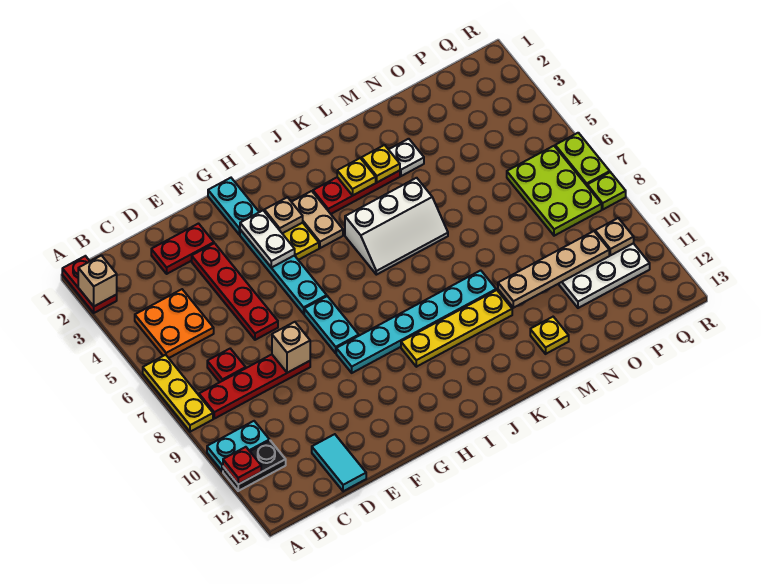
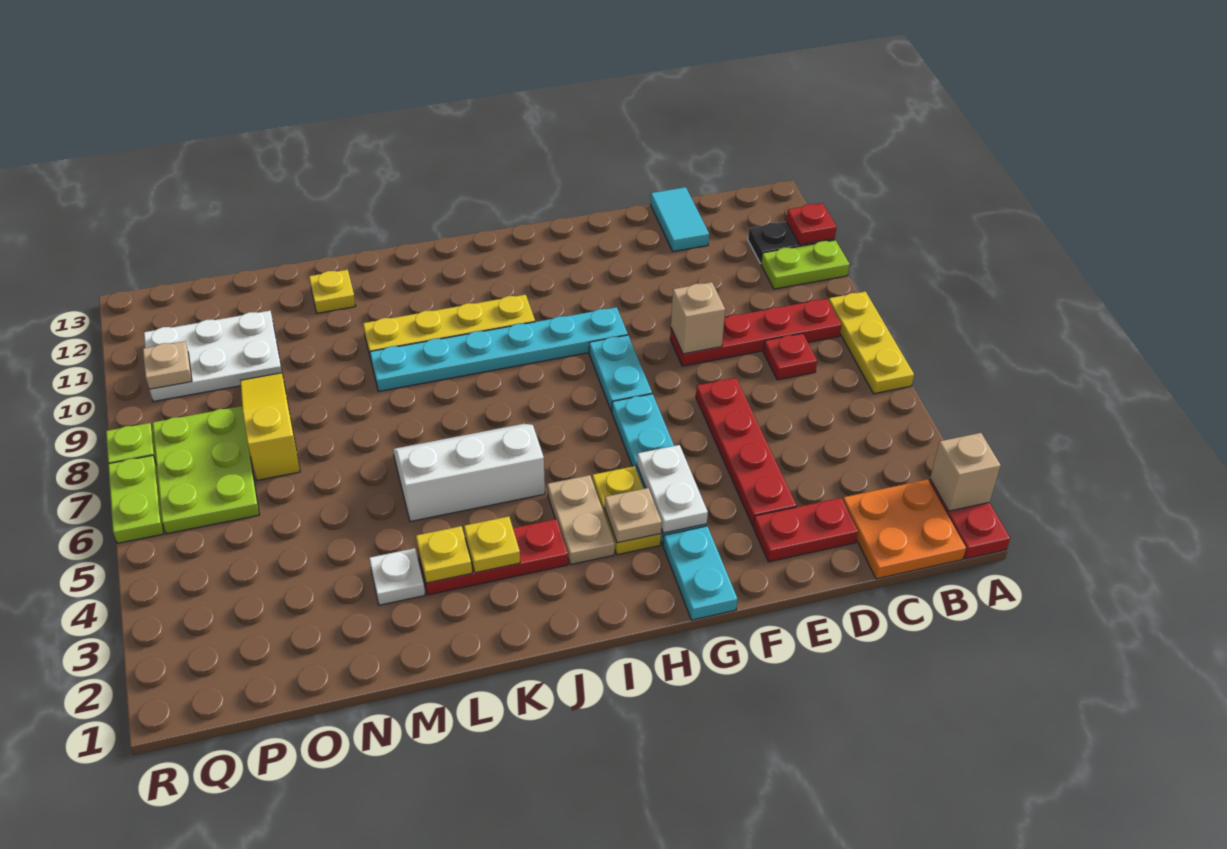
cyan plate A10:B10 level 1 -> lime plate A10:B10 level 1
orange plate B4:C5 level 1 -> orange plate B1:C2 level 1
tan plate M10:P10 level 2 -> none
none -> yellow slope O7:O9 level 1 top 7

